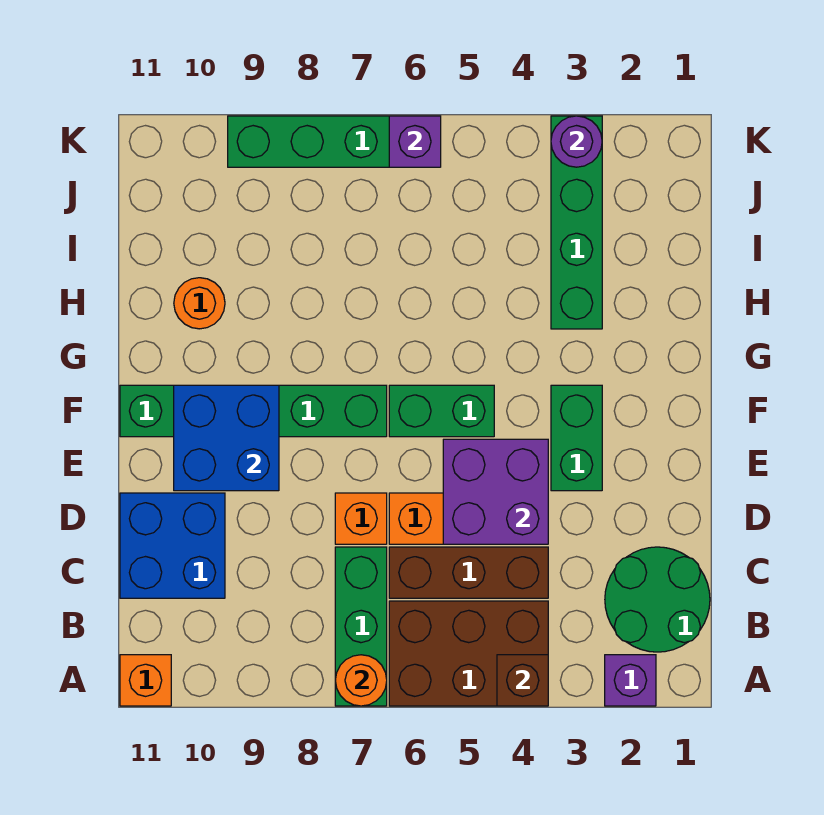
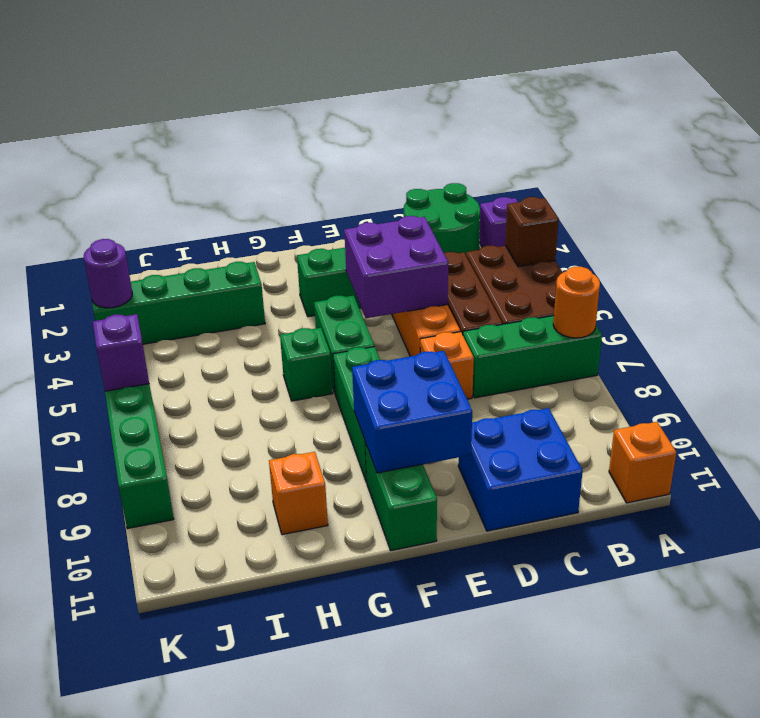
none -> green brick G6 level 1
orange round brick H10 level 1 -> orange brick H10 level 1

